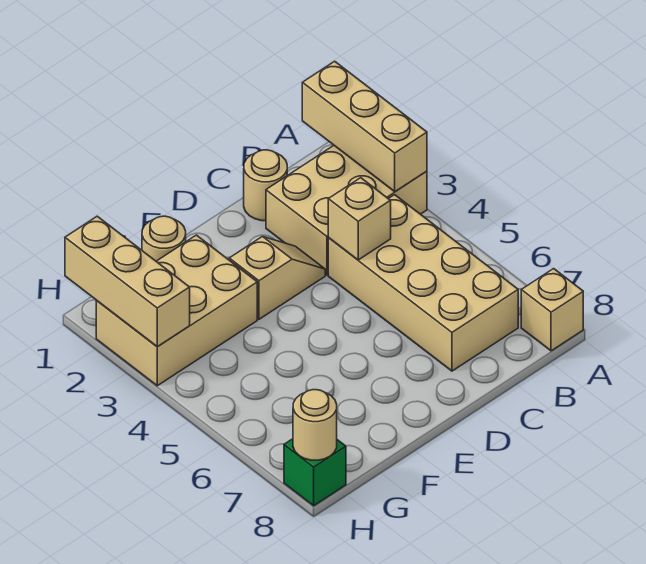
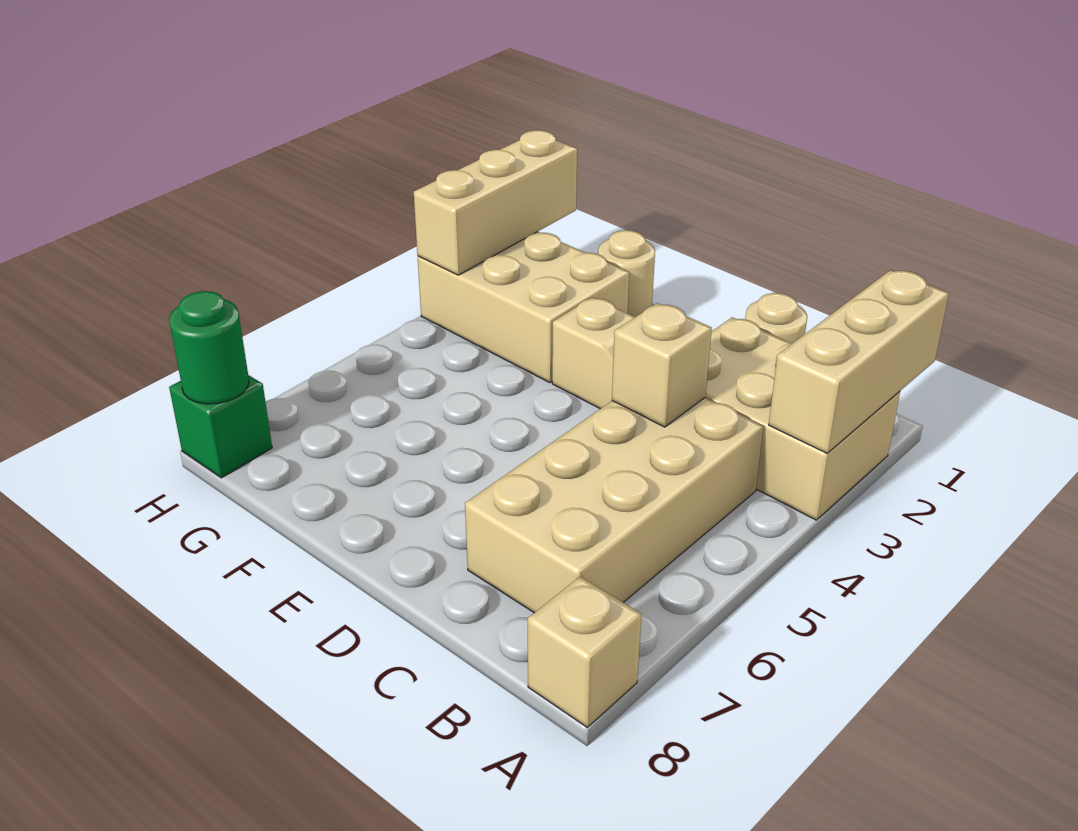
tan round brick H8 level 2 -> green round brick H8 level 2

